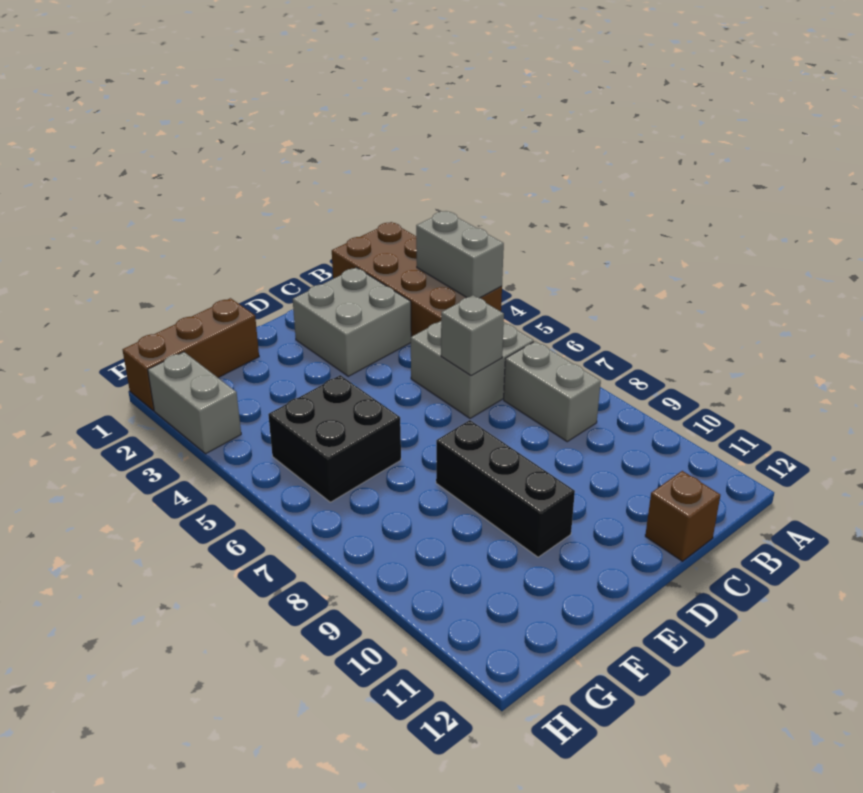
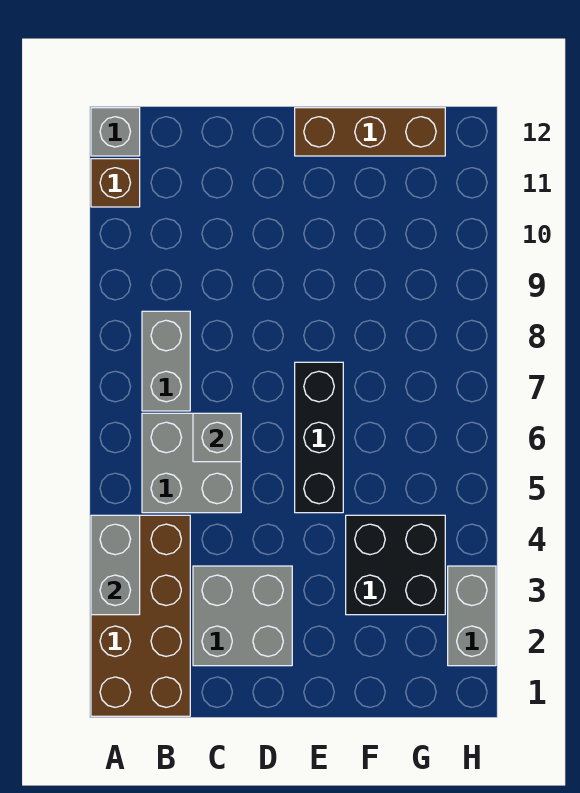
none -> grey brick A12 level 1
brown brick C12 level 1 -> brown brick A11 level 1
black brick E8:E10 level 1 -> black brick E5:E7 level 1
brown brick F1:H1 level 1 -> brown brick E12:G12 level 1
black brick F5:G6 level 1 -> black brick F3:G4 level 1

